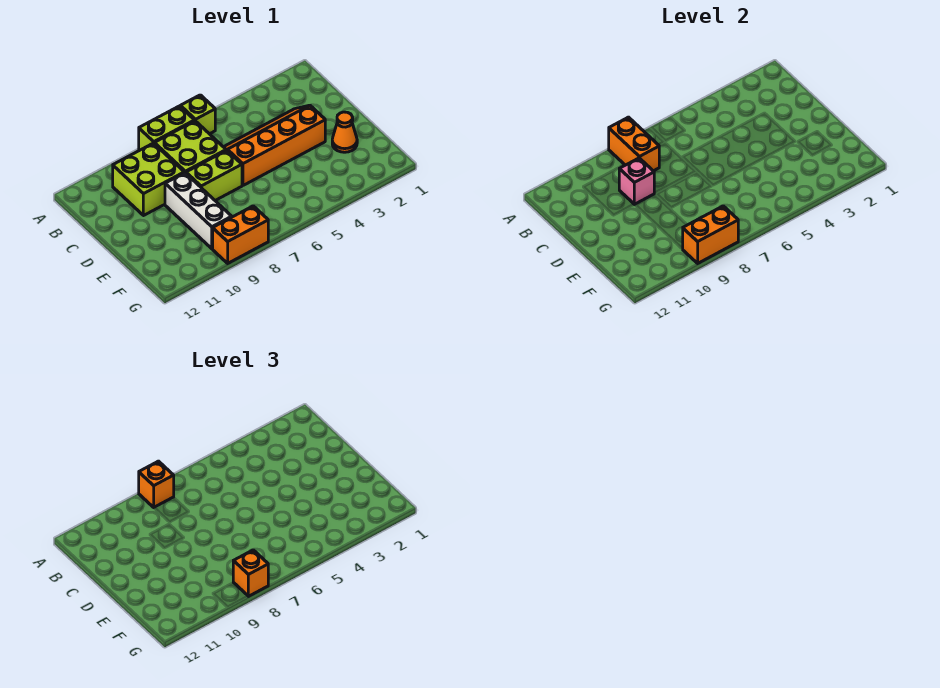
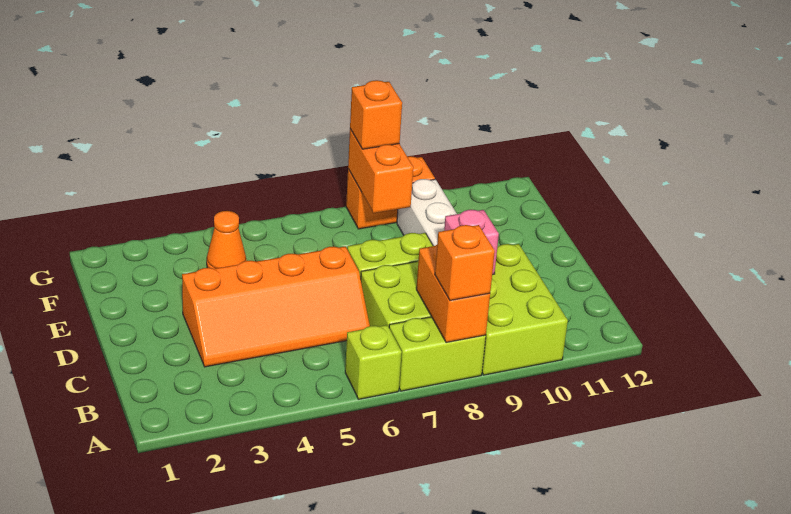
lime brick B9:C10 level 1 -> lime brick A9:C10 level 1
orange cone E2 level 1 -> orange cone F4 level 1
orange brick G8:G9 level 2 -> orange brick F8:G8 level 2

